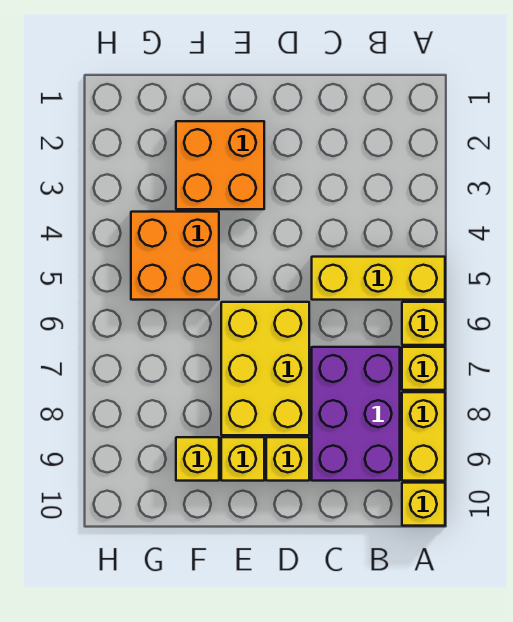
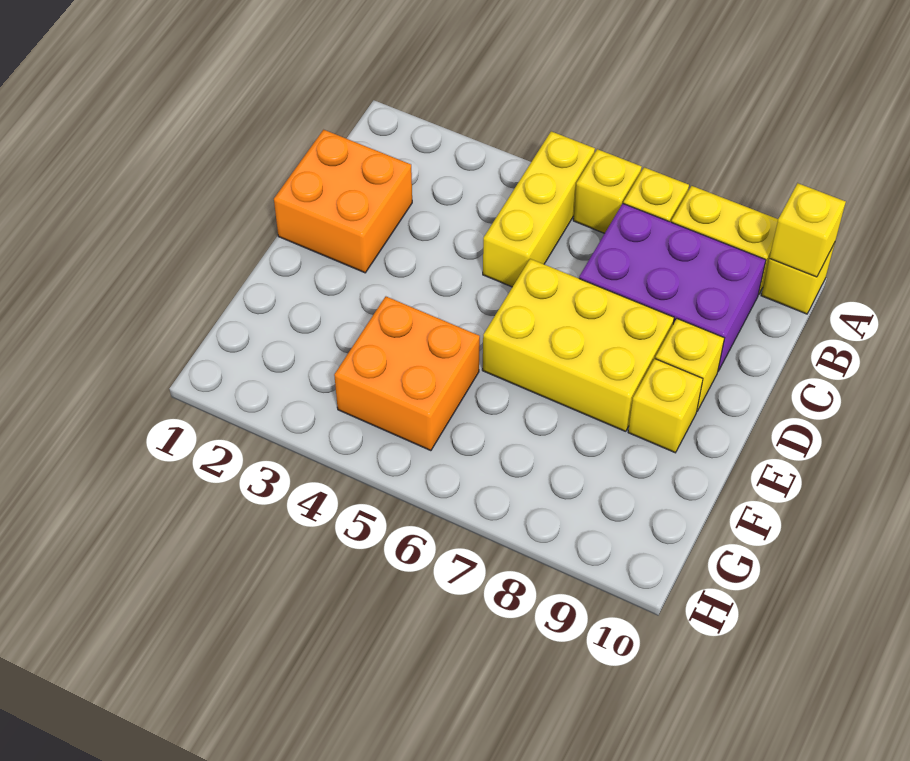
orange brick E2:F3 level 1 -> orange brick C1:D2 level 1
yellow brick F9 level 1 -> yellow brick A10 level 2

